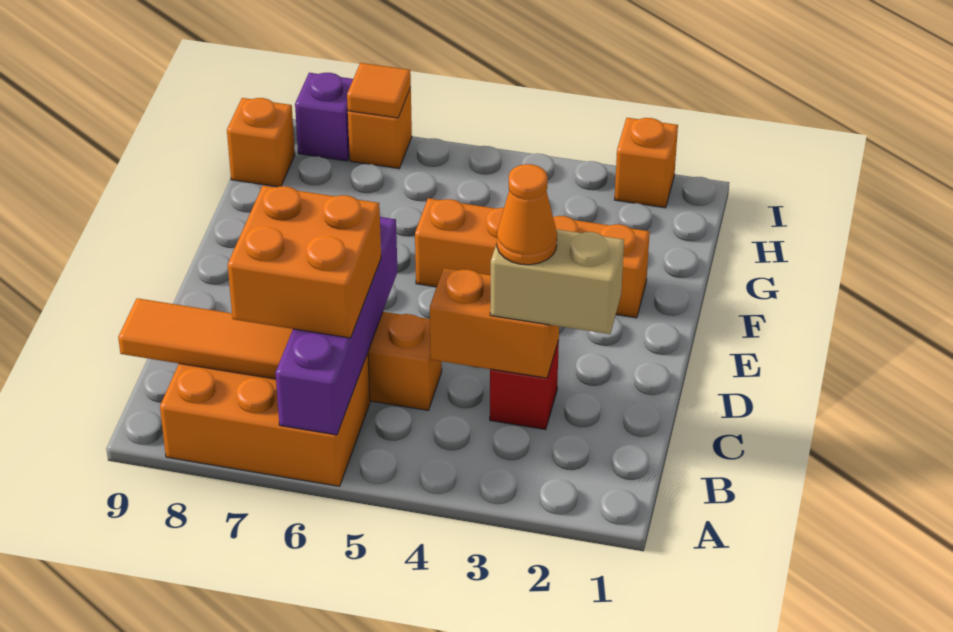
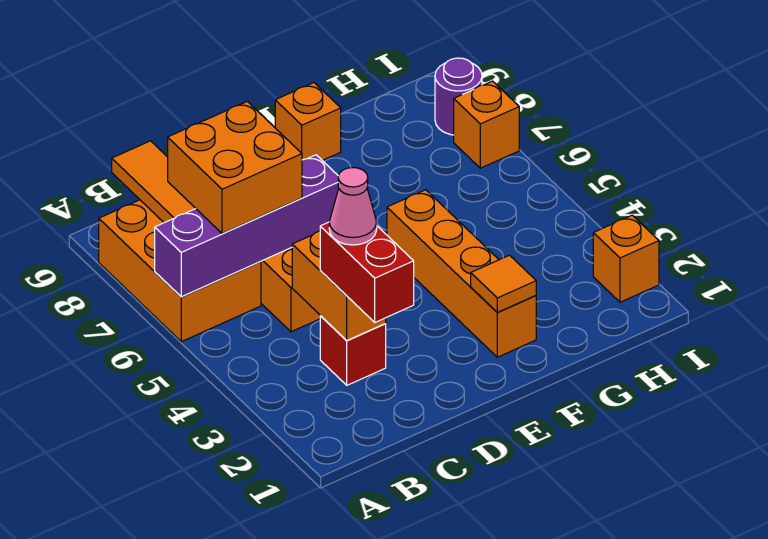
tan brick C2:C3 level 3 -> red brick C2:C3 level 3
orange cone C3 level 4 -> pink cone C3 level 4
orange brick H9 level 1 -> orange brick F9 level 1
orange tile I7 level 2 -> orange tile F2 level 2
purple brick I8 level 1 -> purple round brick I8 level 1

